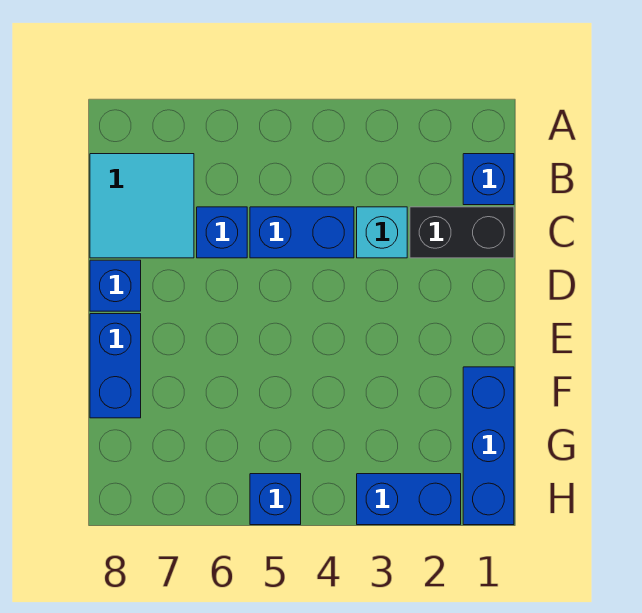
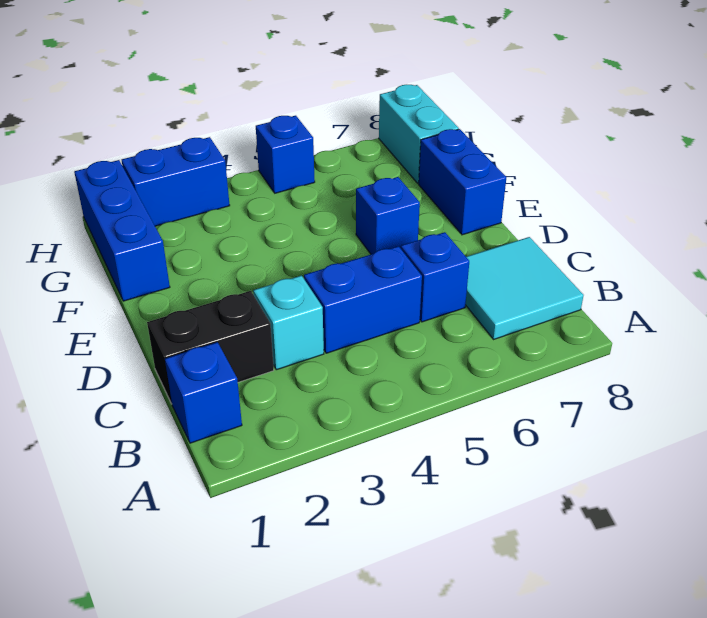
blue brick D8 level 1 -> blue brick E6 level 1
none -> cyan brick G8:H8 level 1

